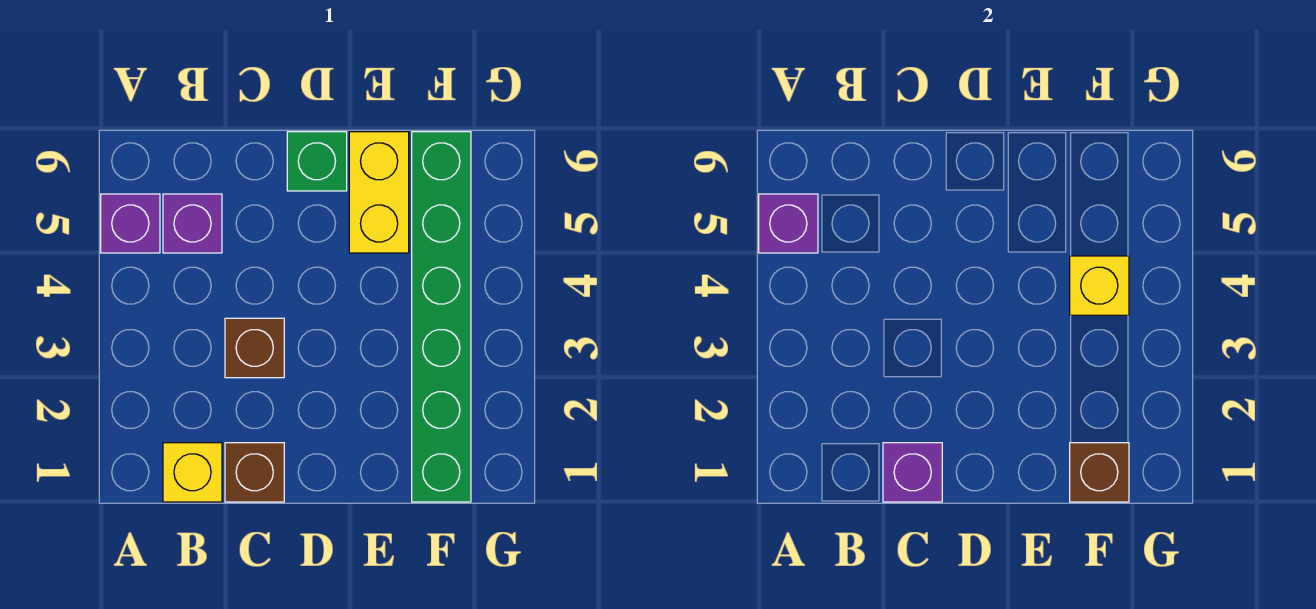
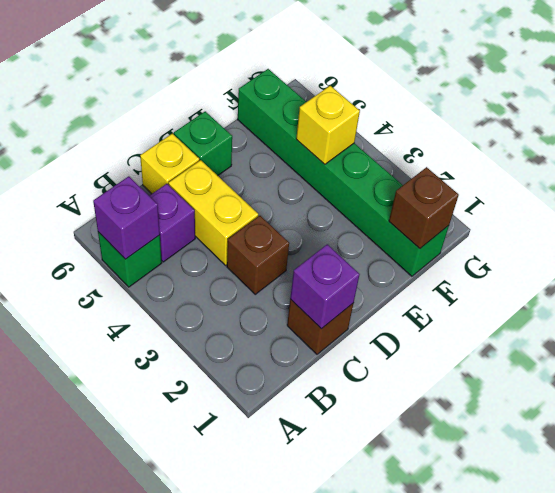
purple brick A5 level 1 -> green brick A5 level 1
yellow brick B1 level 1 -> yellow brick C6 level 1
yellow brick E5:E6 level 1 -> yellow brick C4:C5 level 1

